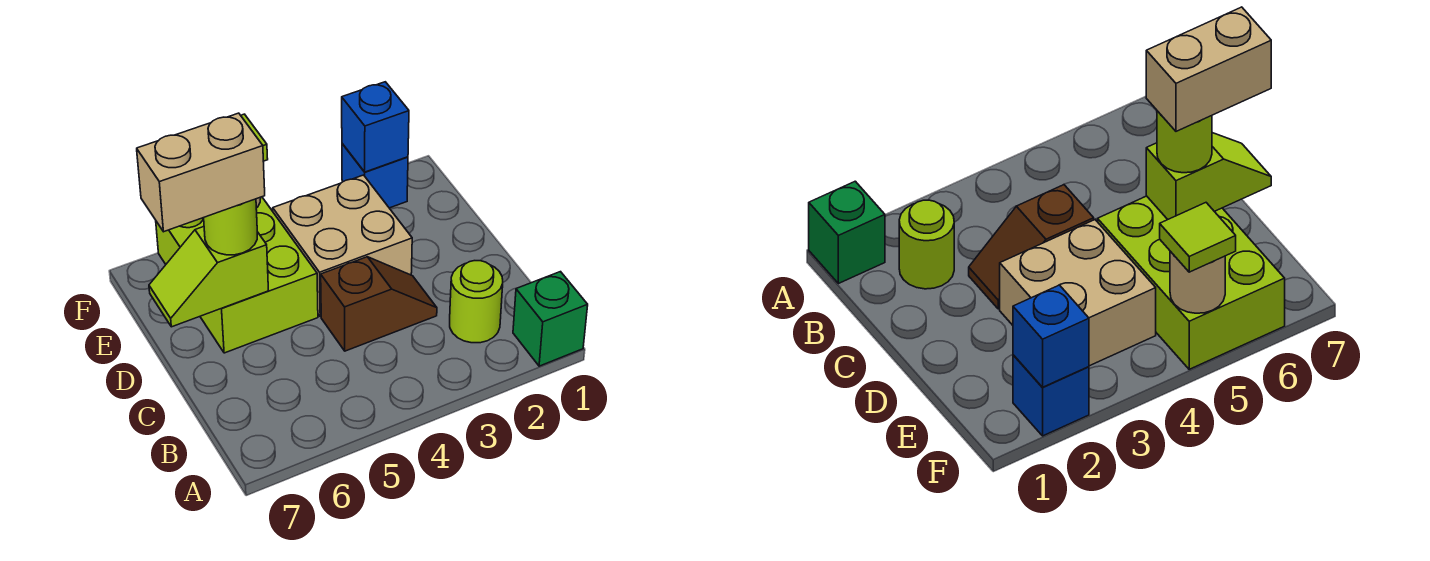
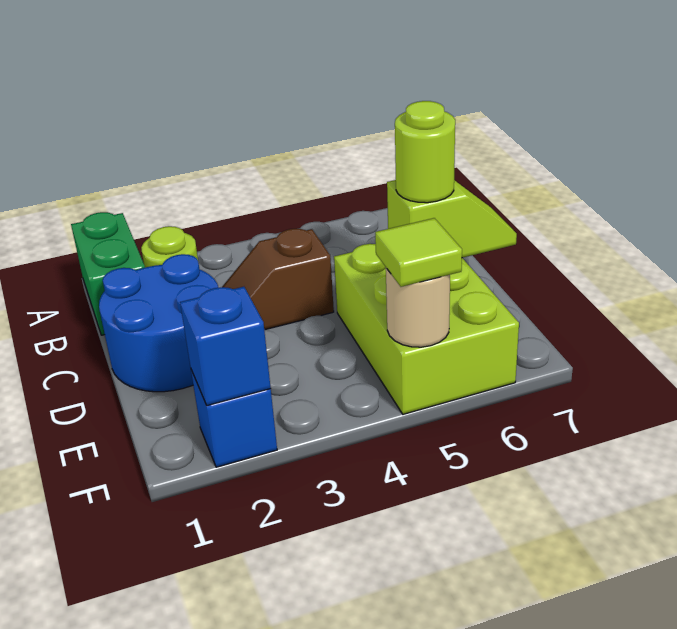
green brick A1 level 1 -> green brick A1:B1 level 1
none -> blue round brick C1:D2 level 1
tan brick D3:E4 level 1 -> none
tan brick D6:D7 level 4 -> none

